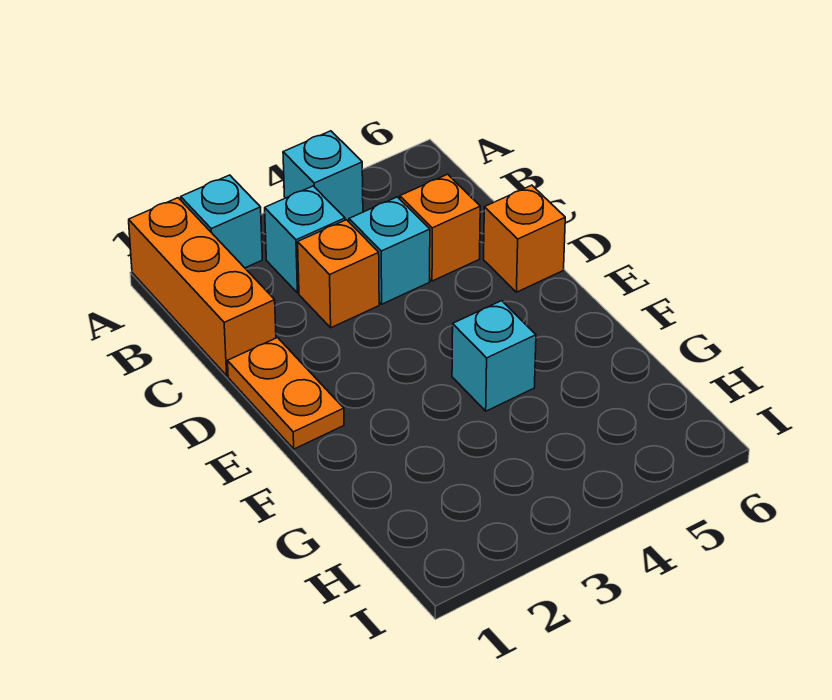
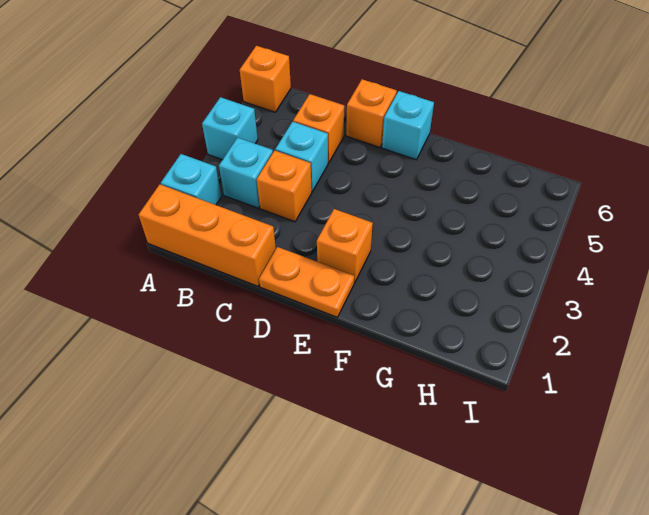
none -> orange brick A6 level 1
none -> orange brick E2 level 1
cyan brick F4 level 1 -> cyan brick E6 level 1

